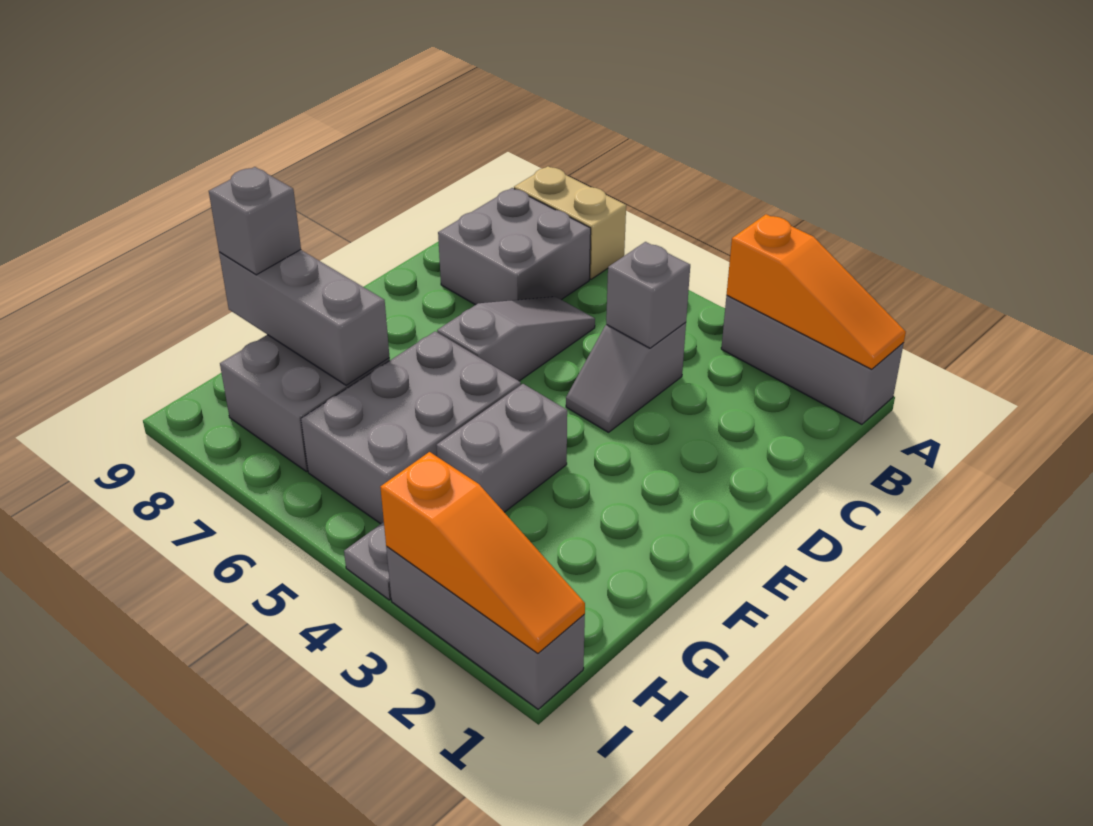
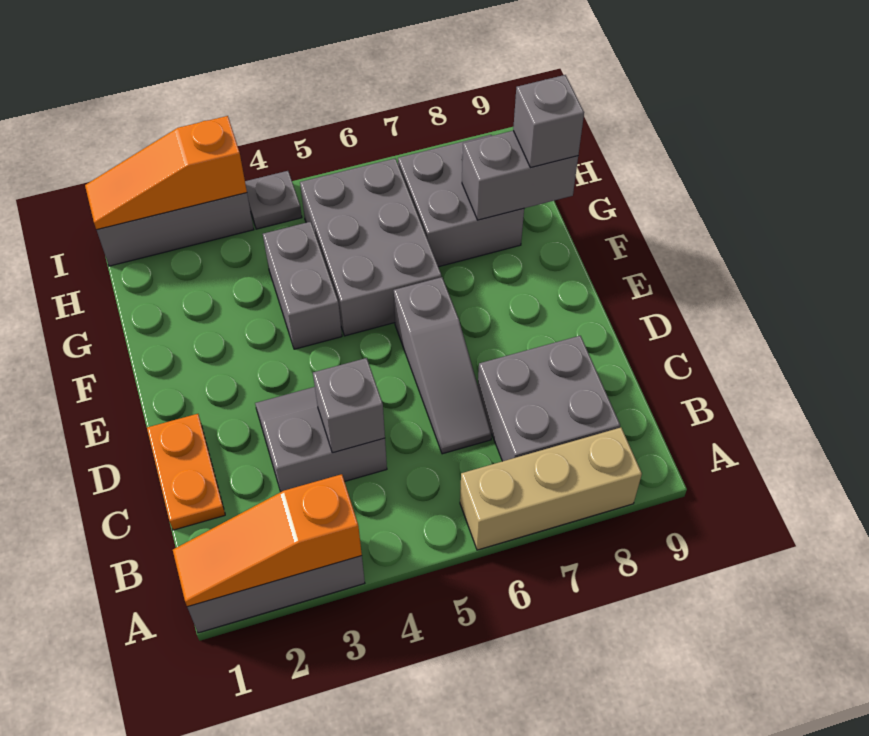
tan brick A7:A8 level 1 -> tan brick A6:A8 level 1
none -> orange plate C1:D1 level 1
grey slope C4:D4 level 1 top C -> grey slope C3:D4 level 1 top C
grey brick G7:G9 level 2 -> grey brick G8:G9 level 2

